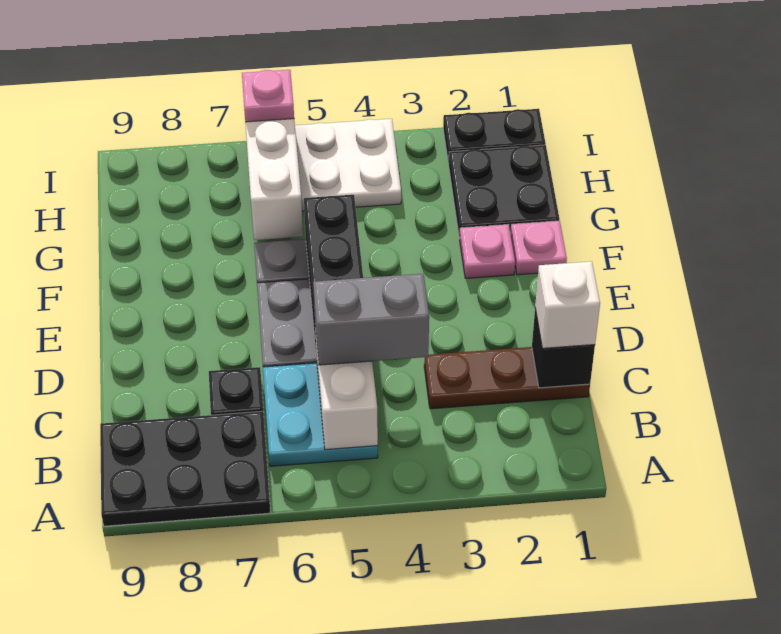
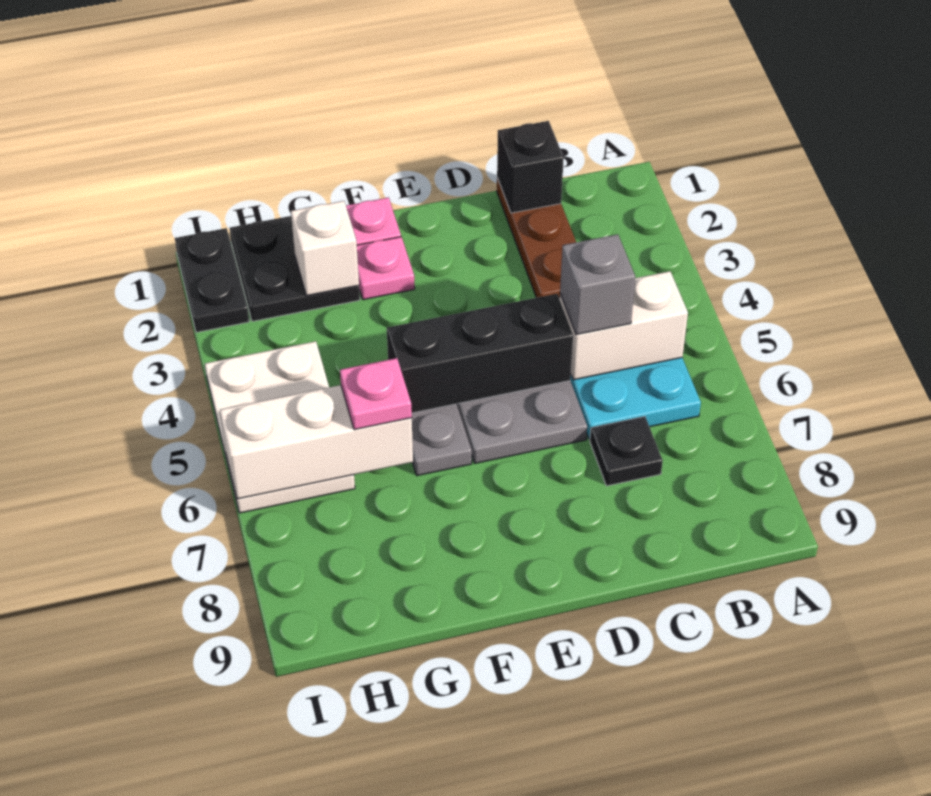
black plate A7:B9 level 1 -> none
white brick C1 level 3 -> white brick G2 level 2
grey brick C4:C5 level 3 -> grey brick C5 level 3
pink plate I6 level 3 -> pink plate G6 level 3

